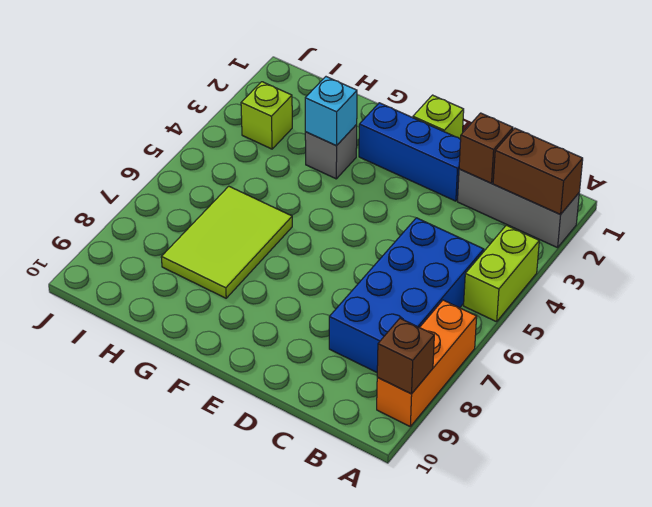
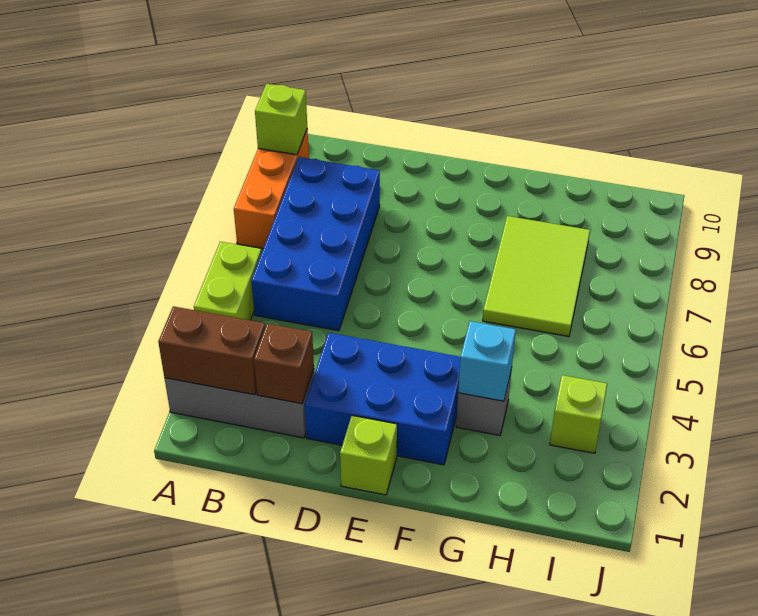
brown brick A9 level 2 -> lime brick A9 level 2
blue brick D2:F2 level 1 -> blue brick D2:F3 level 1

